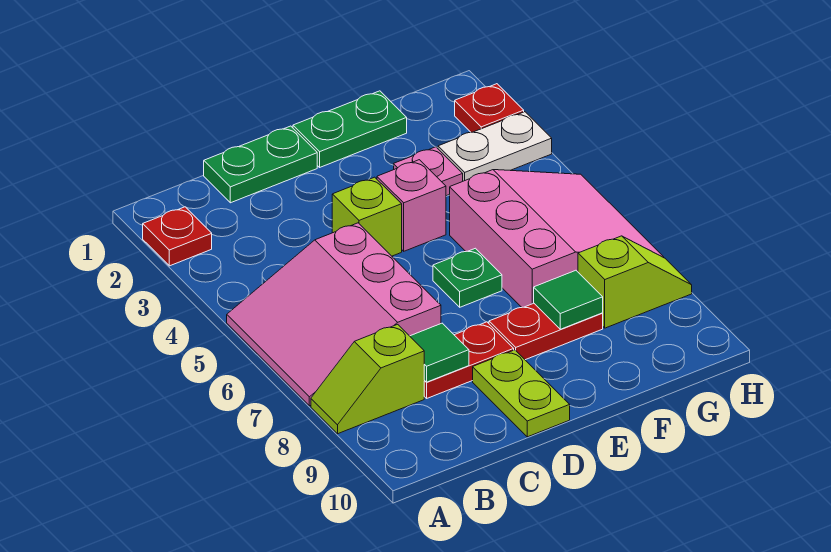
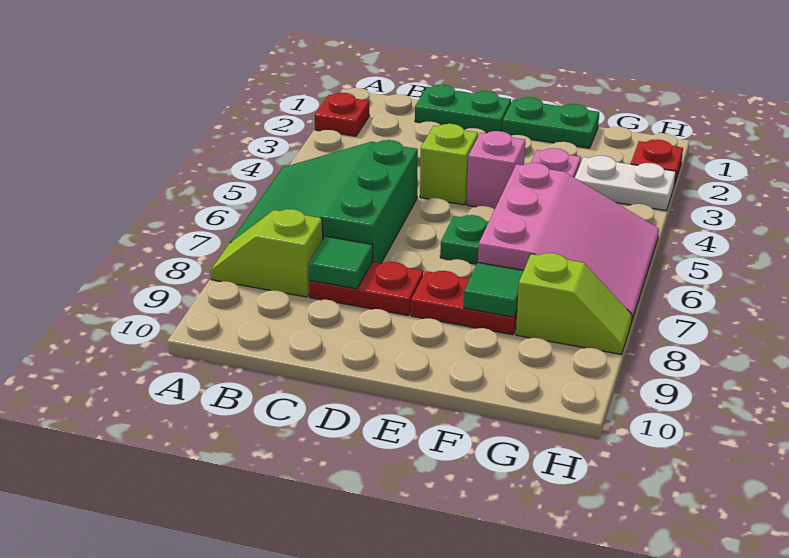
pink slope A5:C7 level 1 top C -> green slope A5:C7 level 1 top C
lime plate D9:D10 level 1 -> none

